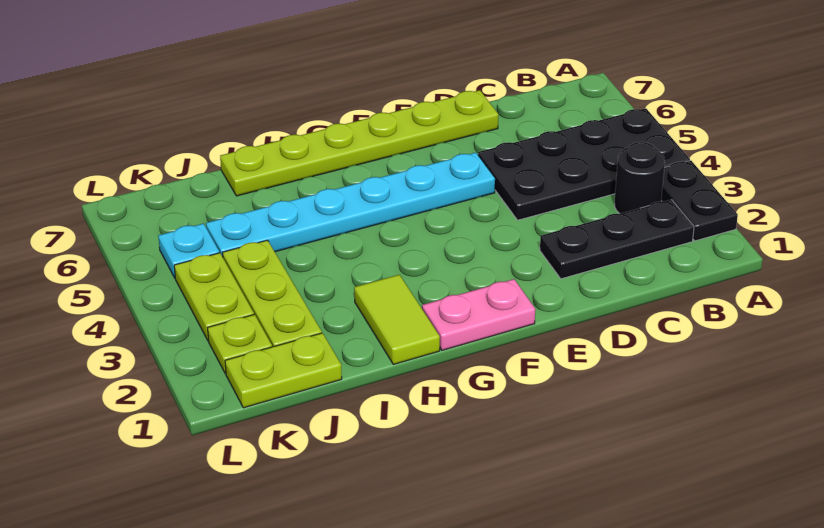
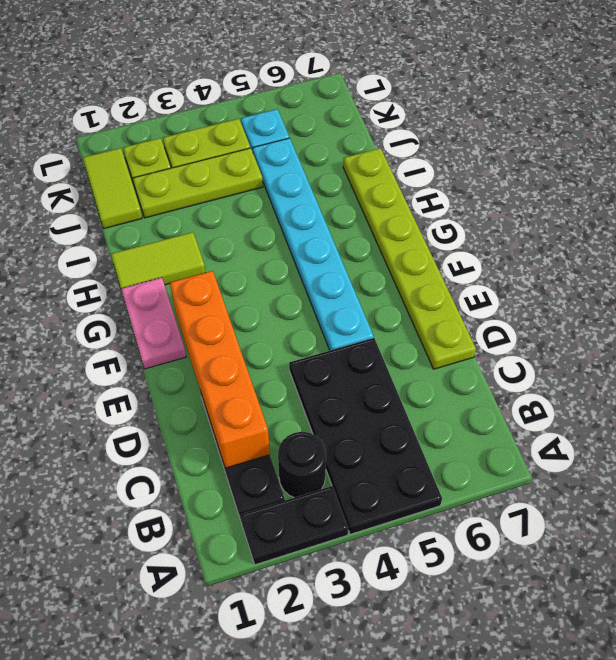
none -> orange brick C2:F2 level 2
lime plate J1:K1 level 1 -> lime tile J1:K1 level 1

